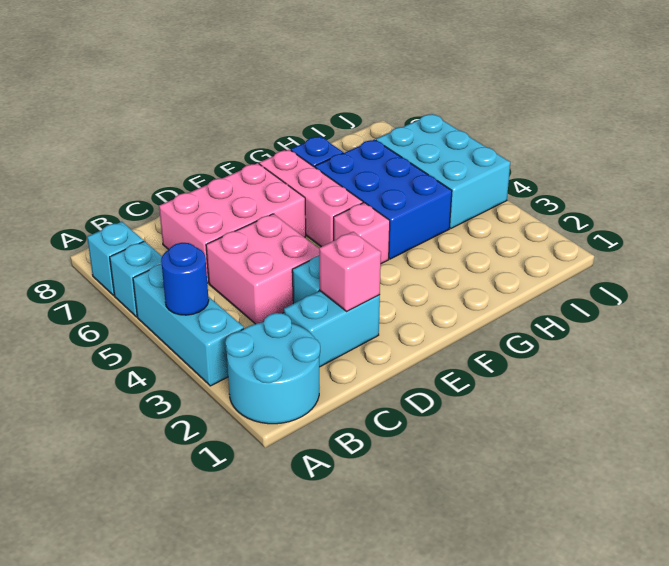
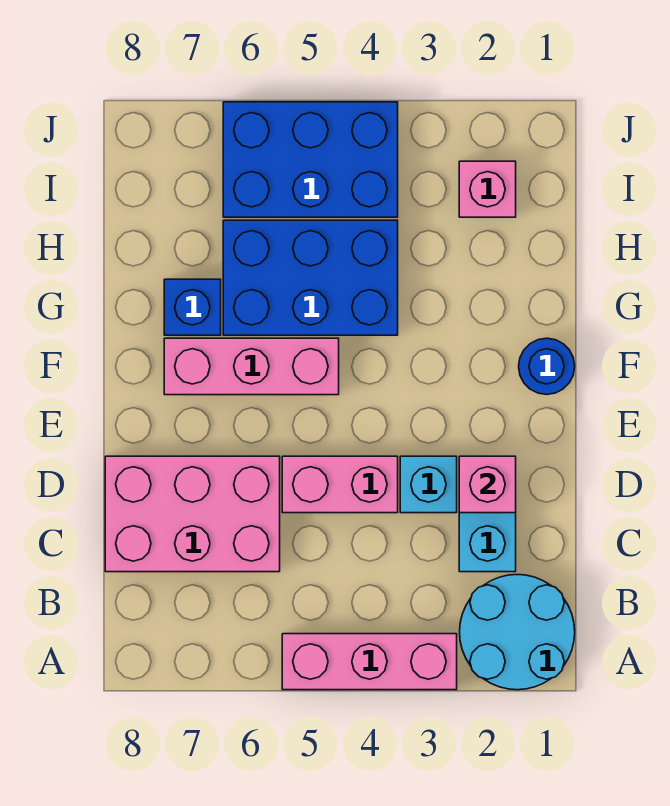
cyan brick A3:A5 level 1 -> pink brick A3:A5 level 1
blue round brick A4 level 2 -> blue round brick F1 level 1
cyan brick A6 level 1 -> none
cyan brick A7 level 1 -> none
pink brick C4:D5 level 1 -> pink brick D4:D5 level 1
pink brick C6:E7 level 1 -> pink brick C6:D8 level 1
pink brick F4 level 1 -> pink brick I2 level 1
cyan brick I4:J6 level 1 -> blue brick I4:J6 level 1

